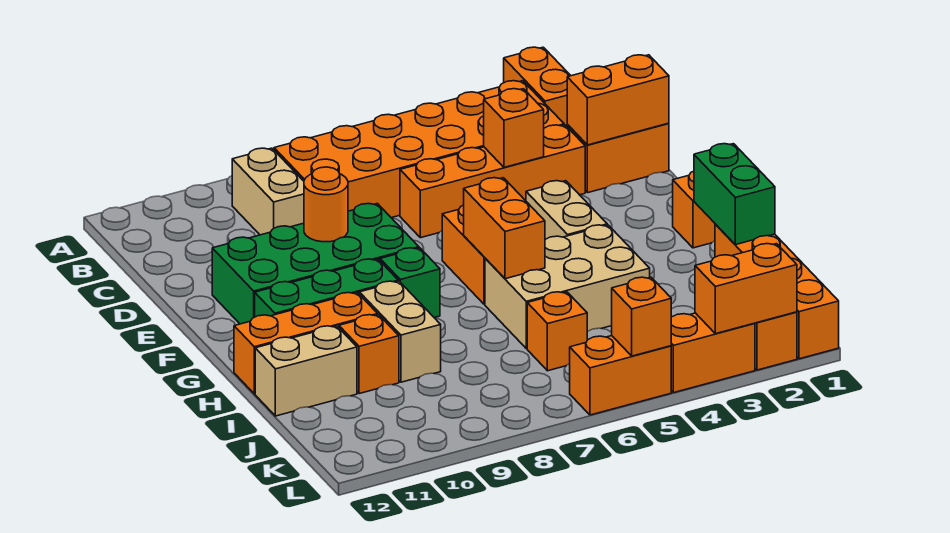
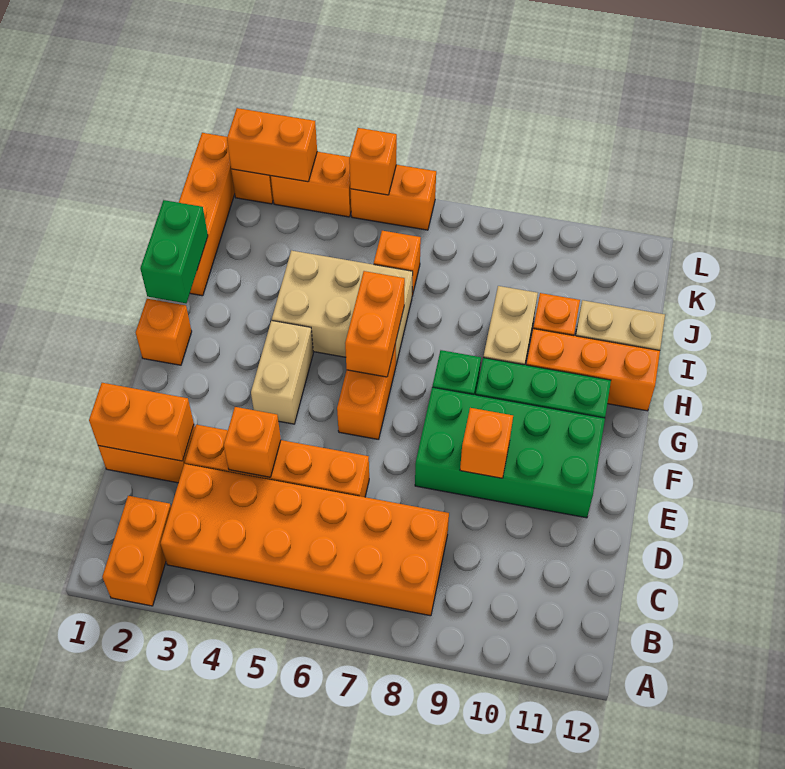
tan brick B9:C9 level 1 -> none
orange round brick E9 level 2 -> orange brick E9 level 2

